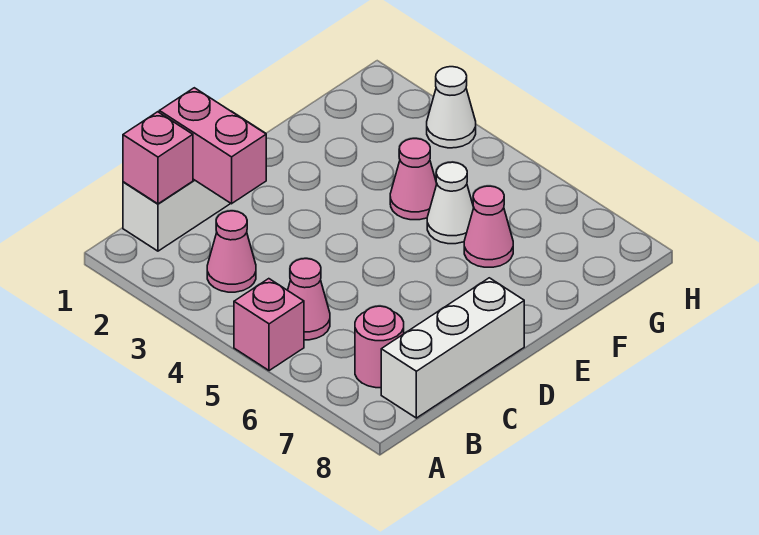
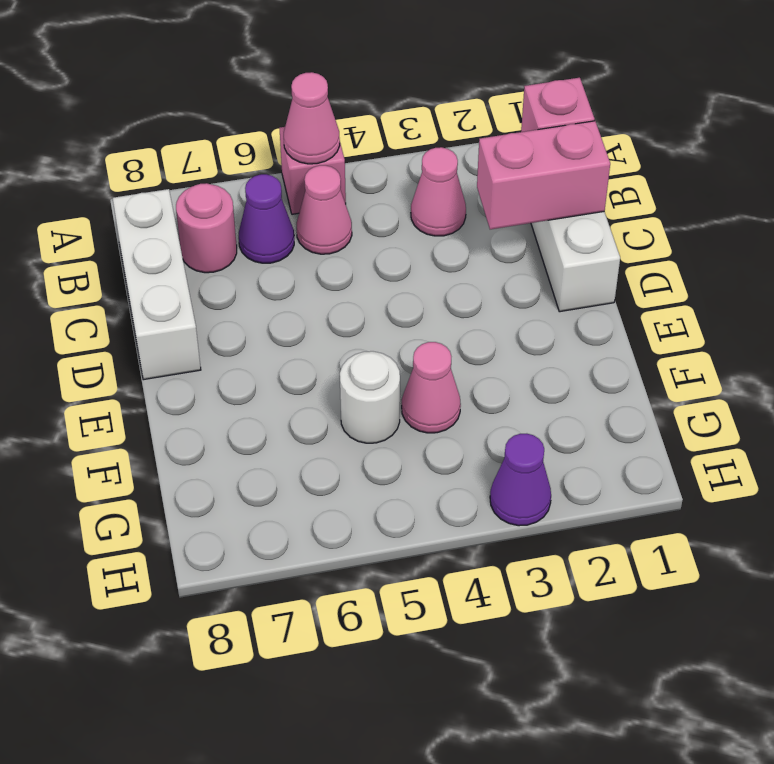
none -> purple cone B6 level 1
white cone F5 level 1 -> white round brick F5 level 1
pink cone F6 level 1 -> pink cone A5 level 2
white cone H3 level 1 -> purple cone H3 level 1

